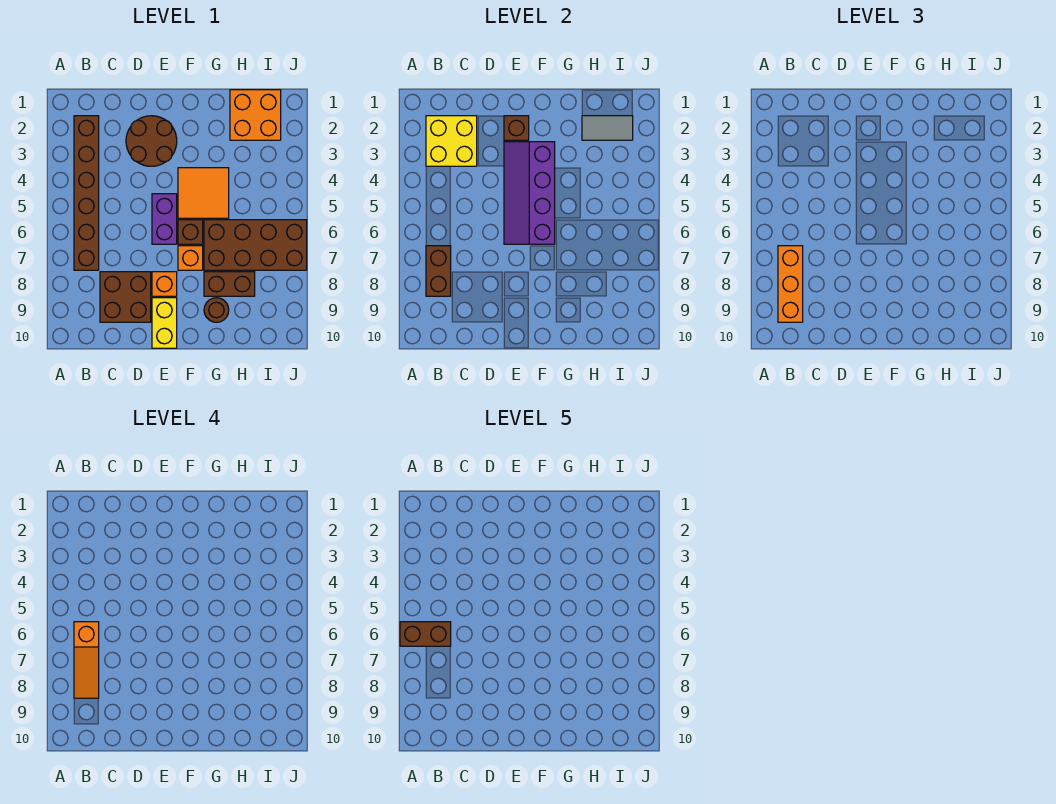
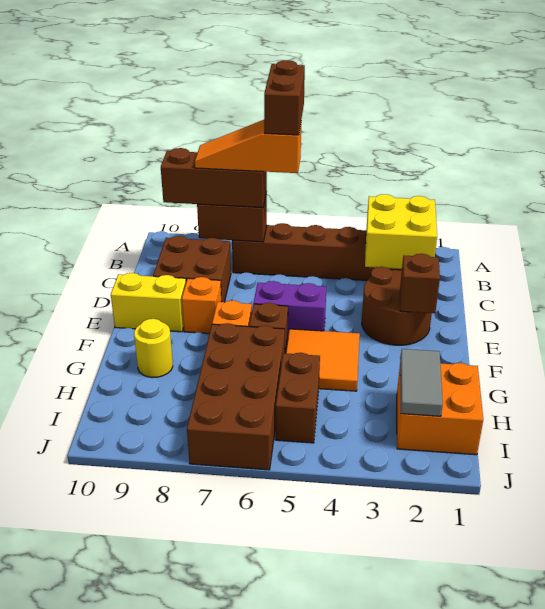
orange brick B7:B9 level 3 -> brown brick B7:B9 level 3
purple slope E3:F6 level 2 top F -> none
brown brick G8:H8 level 1 -> brown brick H5:I5 level 1
brown round brick G9 level 1 -> yellow round brick G9 level 1

